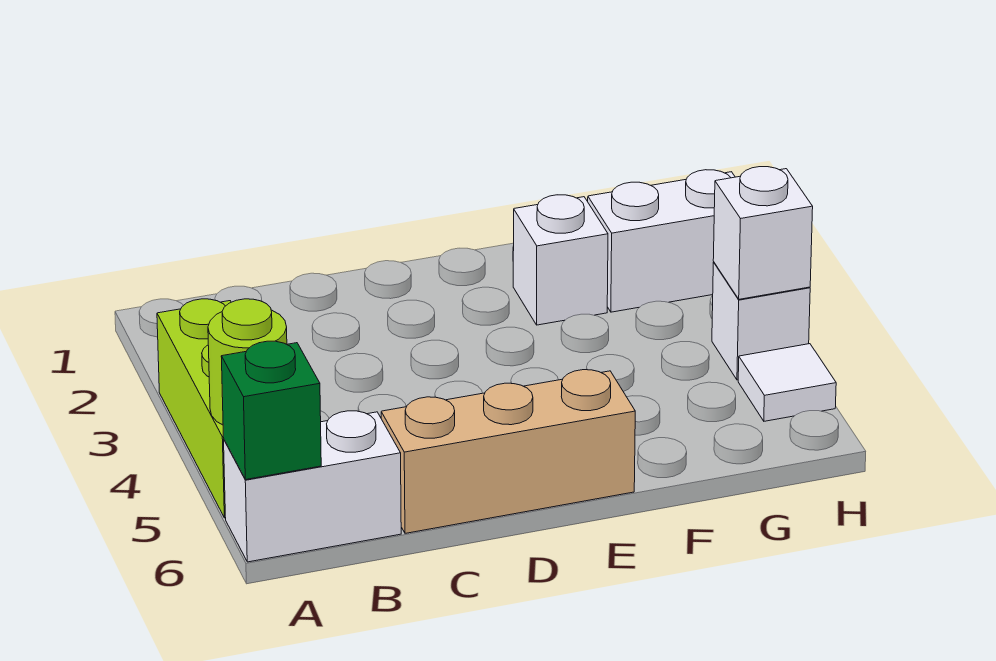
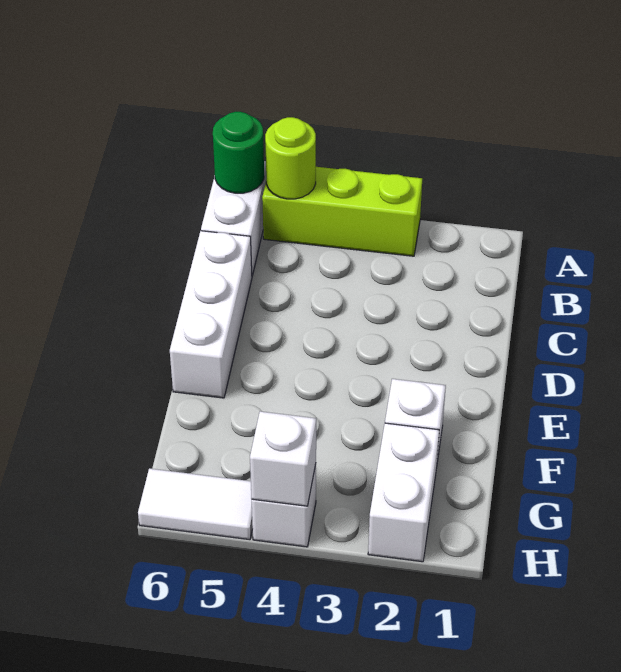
green brick A6 level 2 -> green round brick A6 level 2
tan brick C6:E6 level 1 -> white brick C6:E6 level 1
white tile H5 level 1 -> white tile H5:H6 level 1

